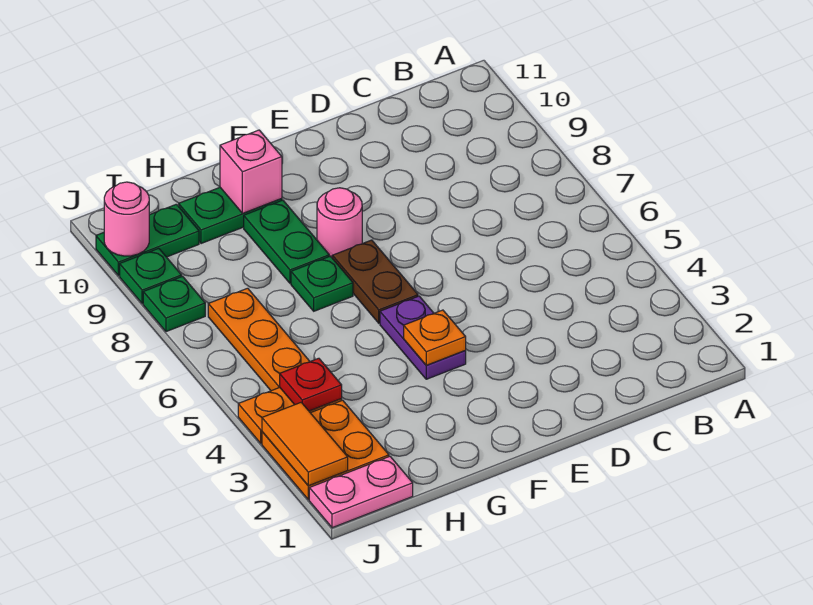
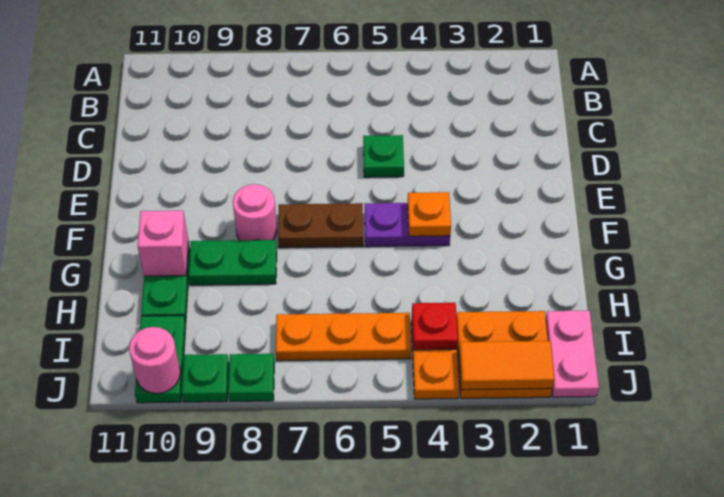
green plate G7 level 1 -> green plate D5 level 1

